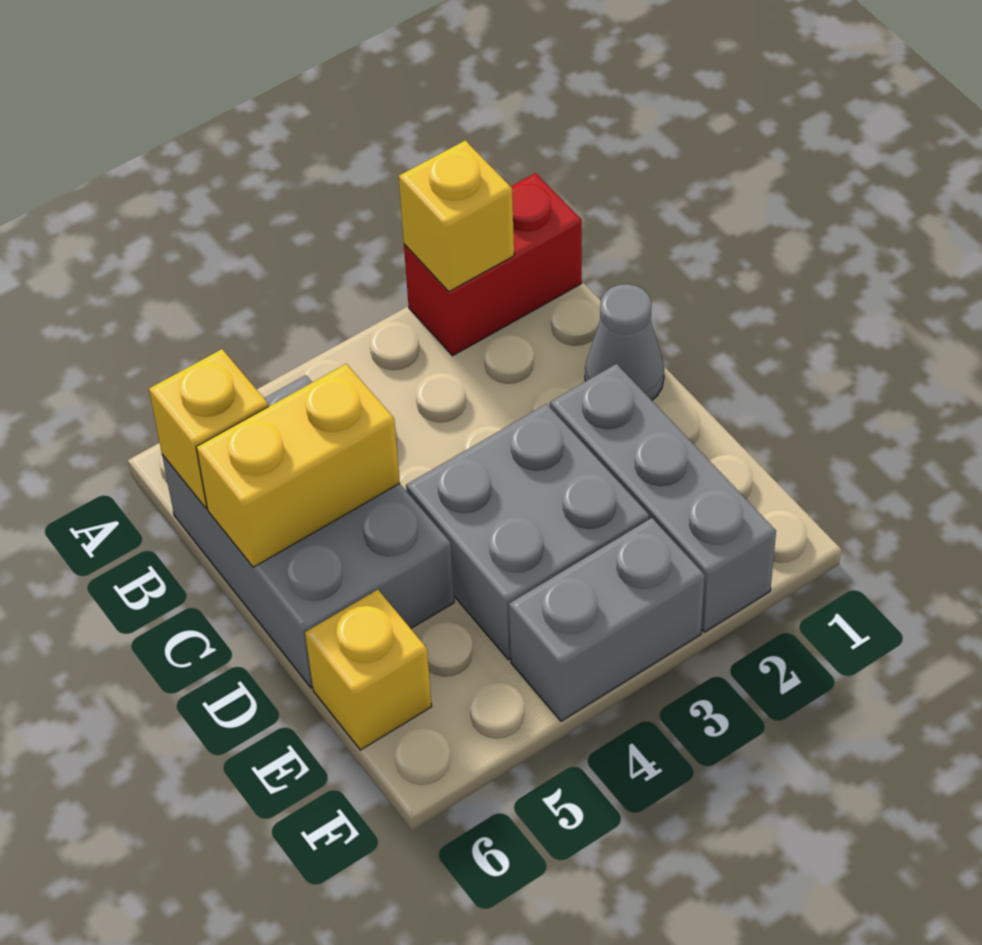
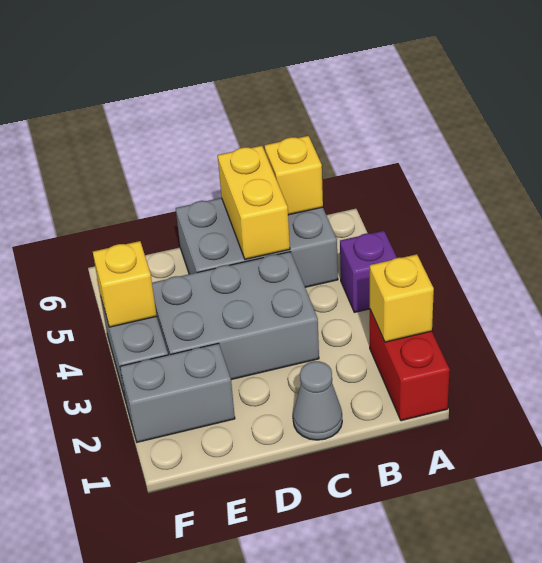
none -> purple brick A4 level 1
grey brick D2:F2 level 1 -> grey brick E2:F2 level 1
grey brick D3:E4 level 1 -> grey brick C3:E4 level 1
yellow brick E6 level 1 -> yellow brick F4 level 2

